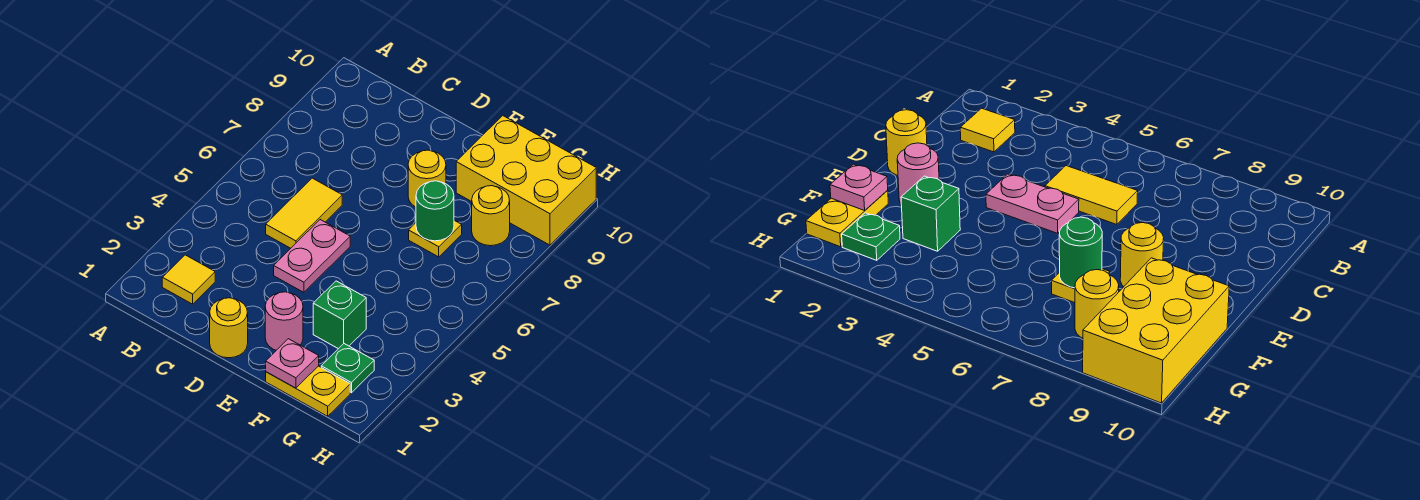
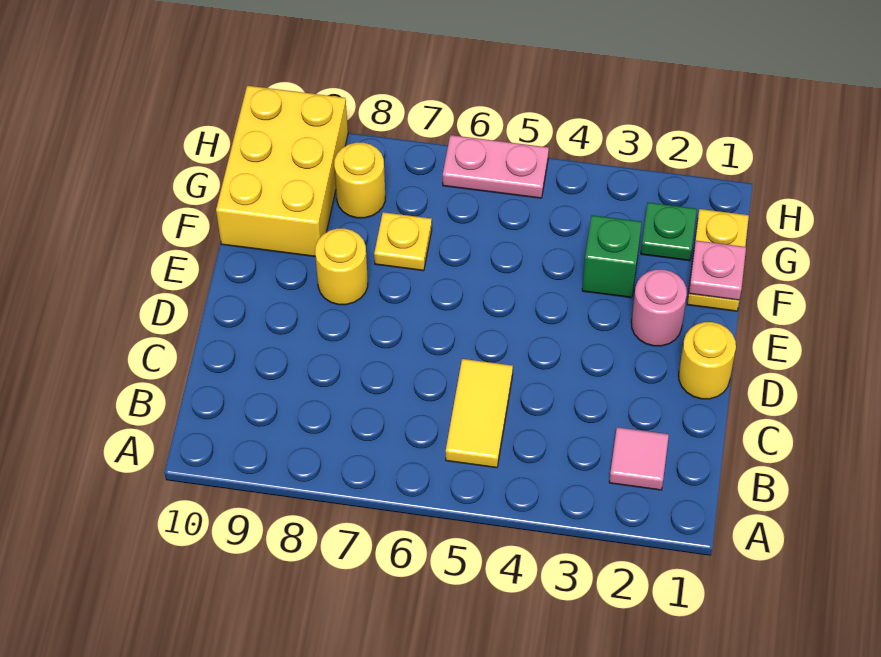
yellow tile B2 level 1 -> pink tile B2 level 1
yellow tile C5:C6 level 1 -> yellow tile B5:C5 level 1
pink plate D4:D5 level 1 -> pink plate H5:H6 level 1
green round brick F7 level 2 -> none

